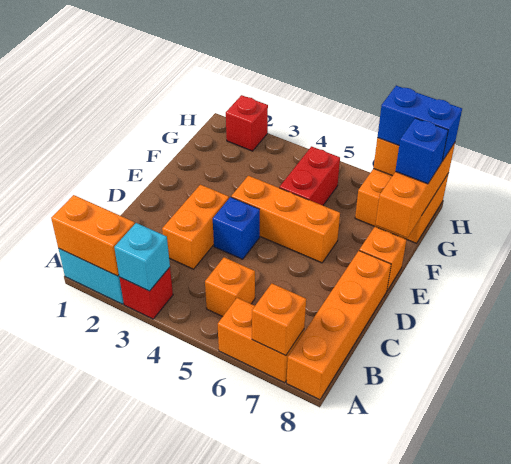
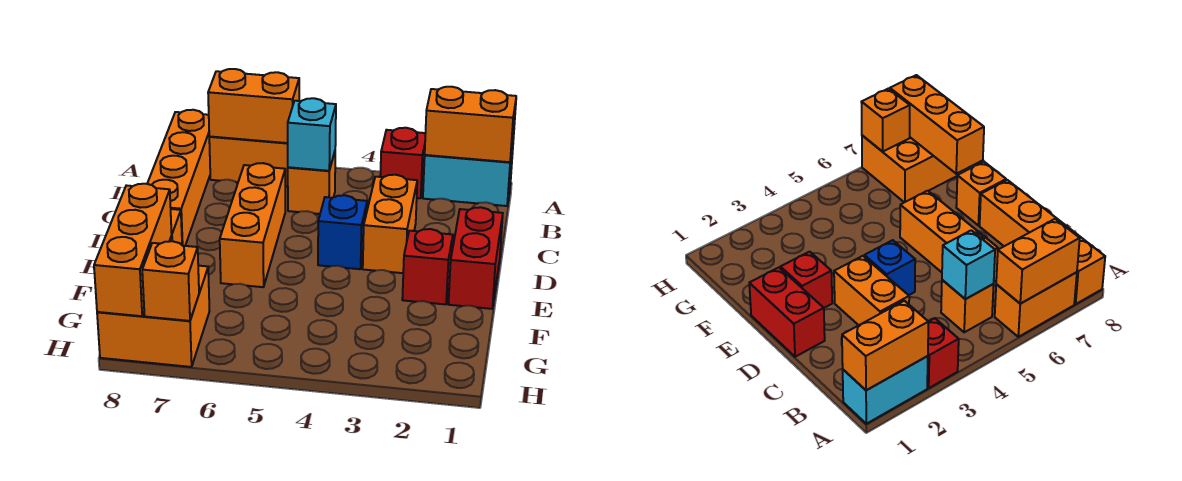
cyan brick A3 level 2 -> cyan brick B5 level 2
orange brick A7 level 2 -> orange brick A6:A7 level 2
orange brick E4:E6 level 1 -> orange brick C6:E6 level 1
red brick F5:G5 level 1 -> red brick D1:E1 level 1
blue brick G8 level 3 -> none
red brick H2 level 1 -> red brick E2 level 1
blue brick H7:H8 level 3 -> none

